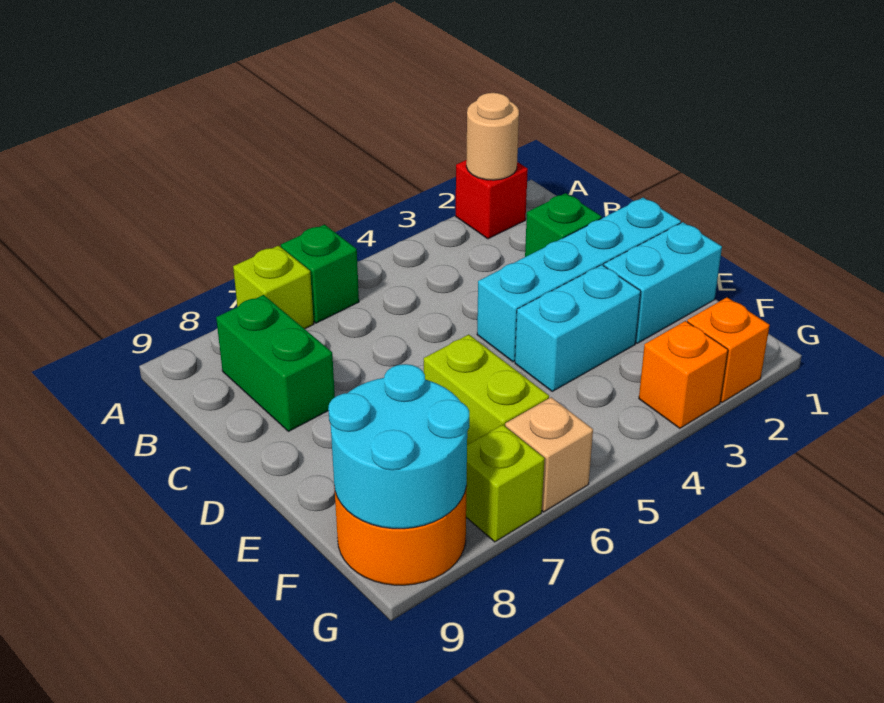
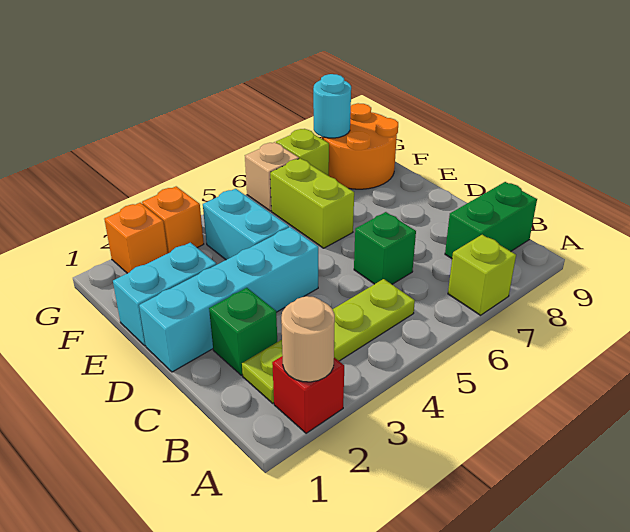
green brick A6 level 1 -> green brick C6 level 1
none -> lime plate B2:B5 level 1
green brick B8:C8 level 1 -> green brick B8:B9 level 1
cyan brick E3:E4 level 1 -> cyan brick E4:F4 level 1
cyan round brick F8:G9 level 2 -> cyan round brick G8 level 2

